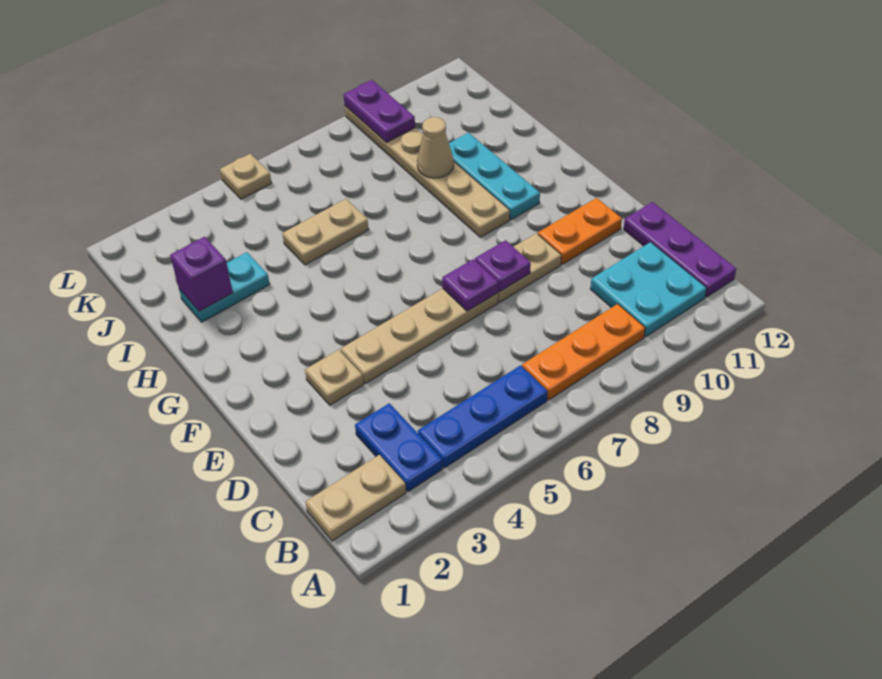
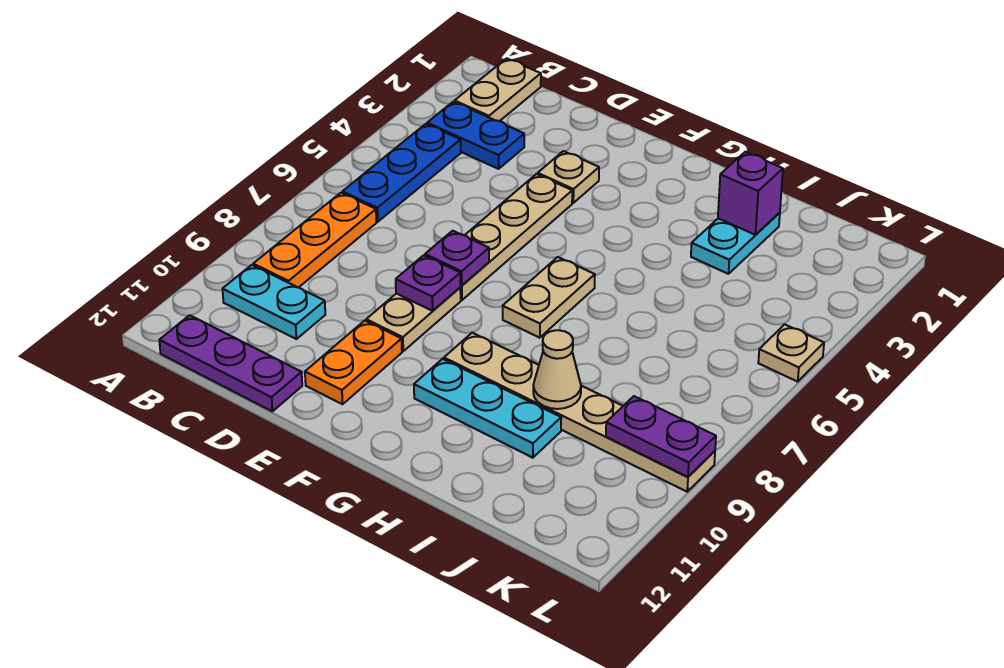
cyan plate B10:C11 level 1 -> cyan plate B10:C10 level 1
tan plate I5:I6 level 1 -> tan plate G6:G7 level 1

